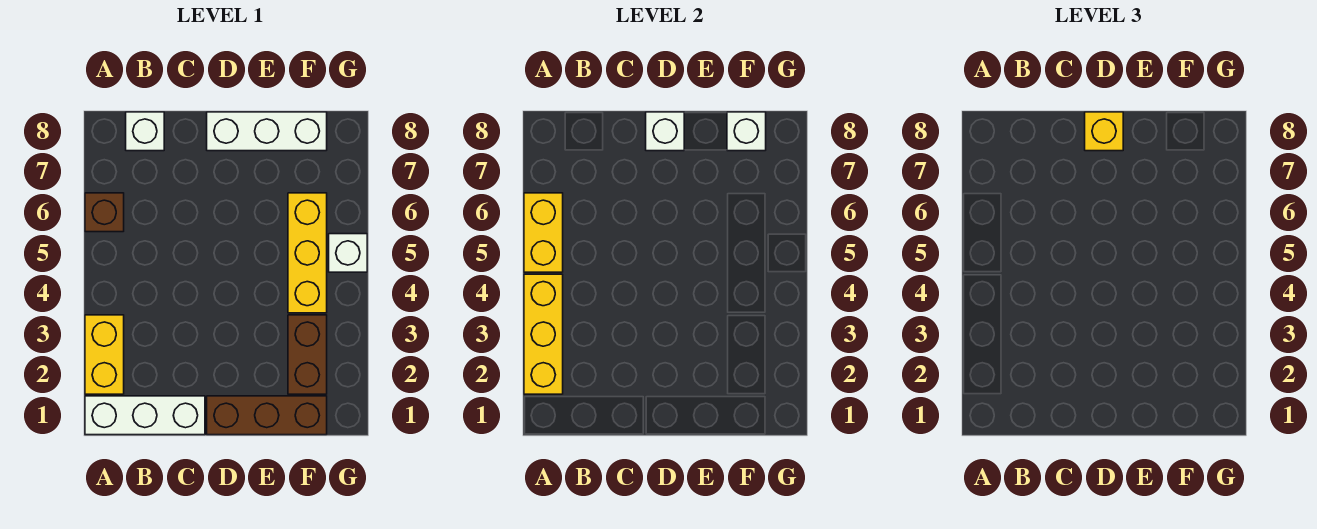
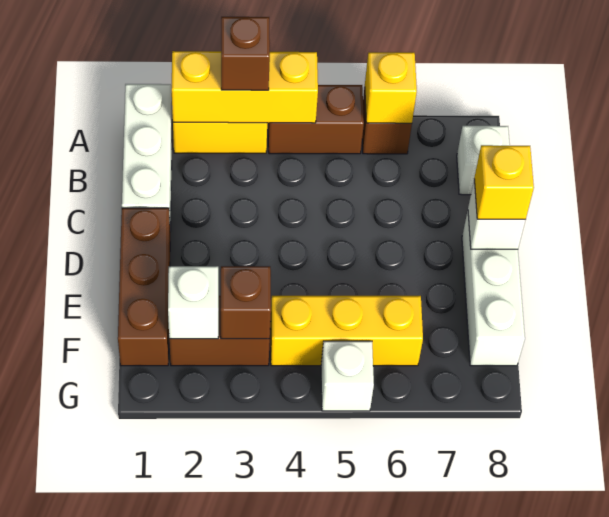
none -> brown brick A3 level 3
none -> brown brick A4:A5 level 1
yellow brick A5:A6 level 2 -> yellow brick A6 level 2
none -> brown brick F3 level 2
white brick F8 level 2 -> white brick F2 level 2

